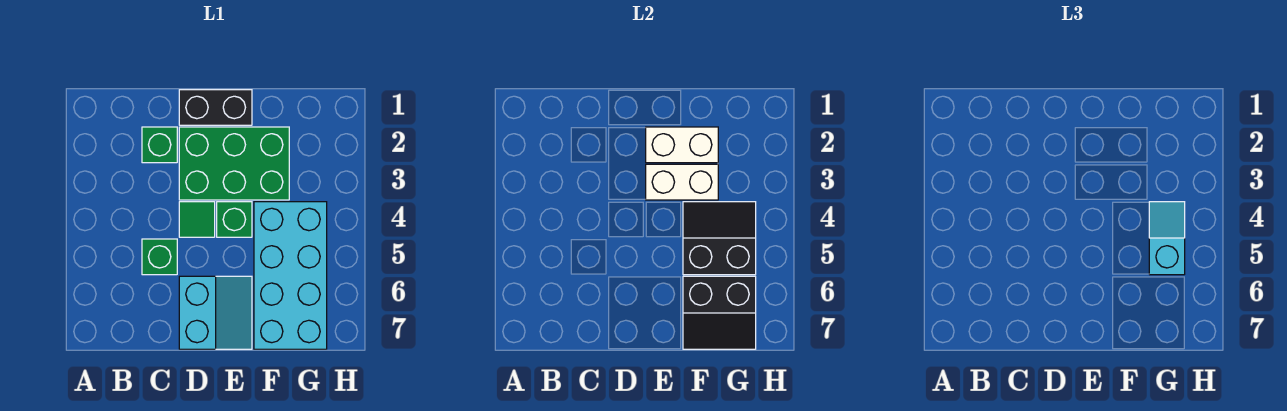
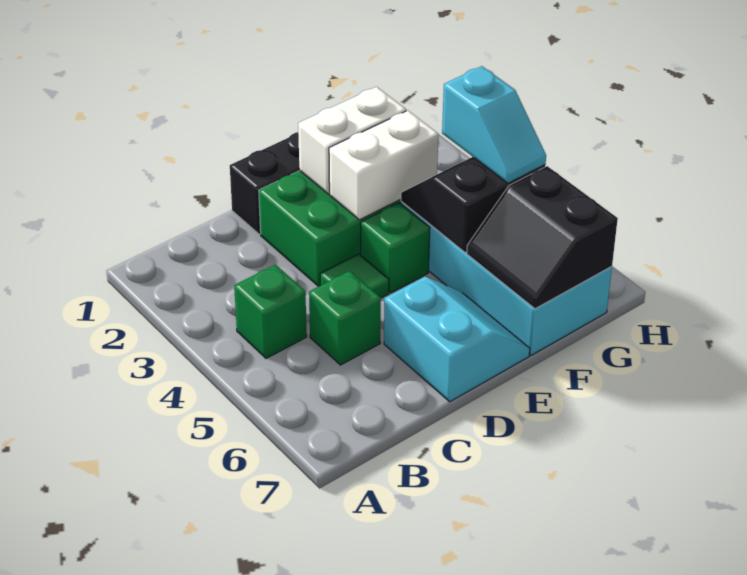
green brick C2 level 1 -> green brick B4 level 1
black slope F6:G7 level 2 top 6 -> black slope F6:G7 level 2 top G
cyan slope G4:G5 level 3 top 5 -> cyan slope G4:G5 level 3 top 4

